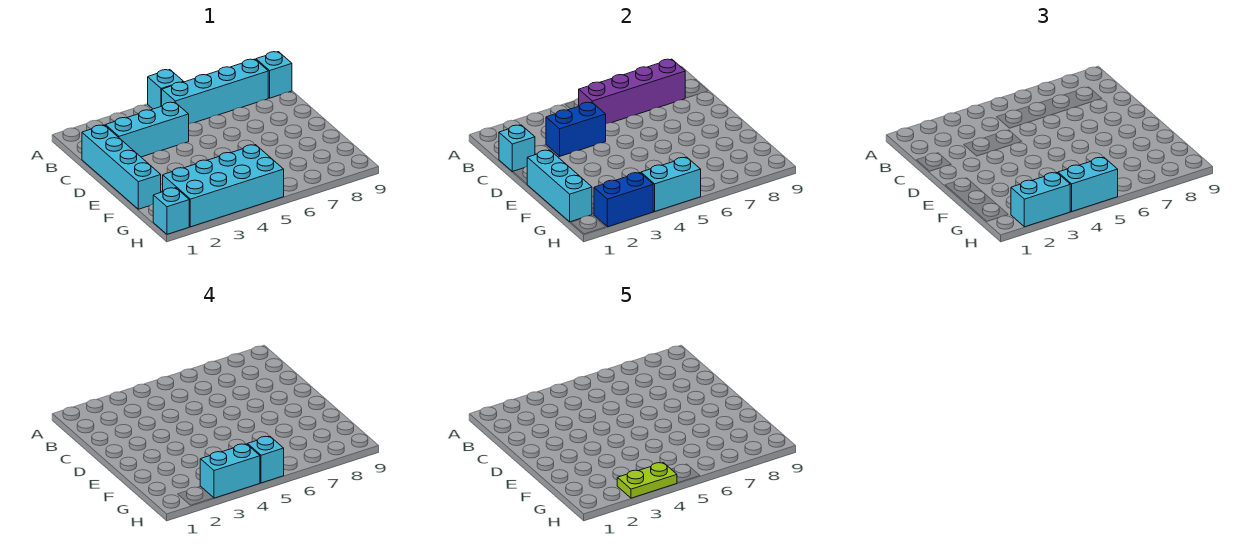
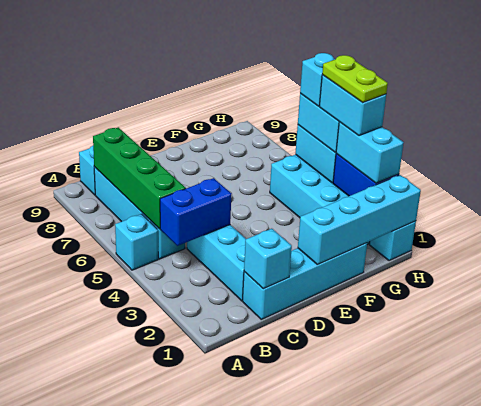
purple brick B5:B8 level 2 -> green brick B5:B8 level 2
blue brick C3:C4 level 2 -> blue brick B4:C4 level 2
cyan brick E1:G1 level 2 -> cyan brick E1:H1 level 2

